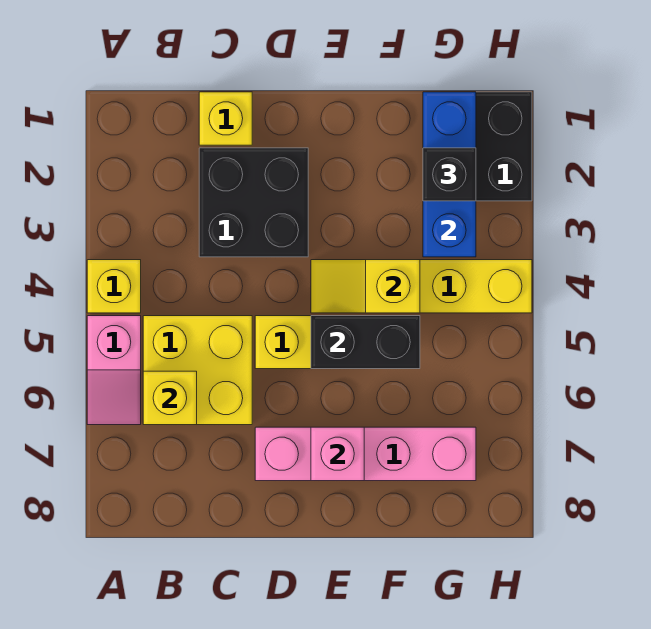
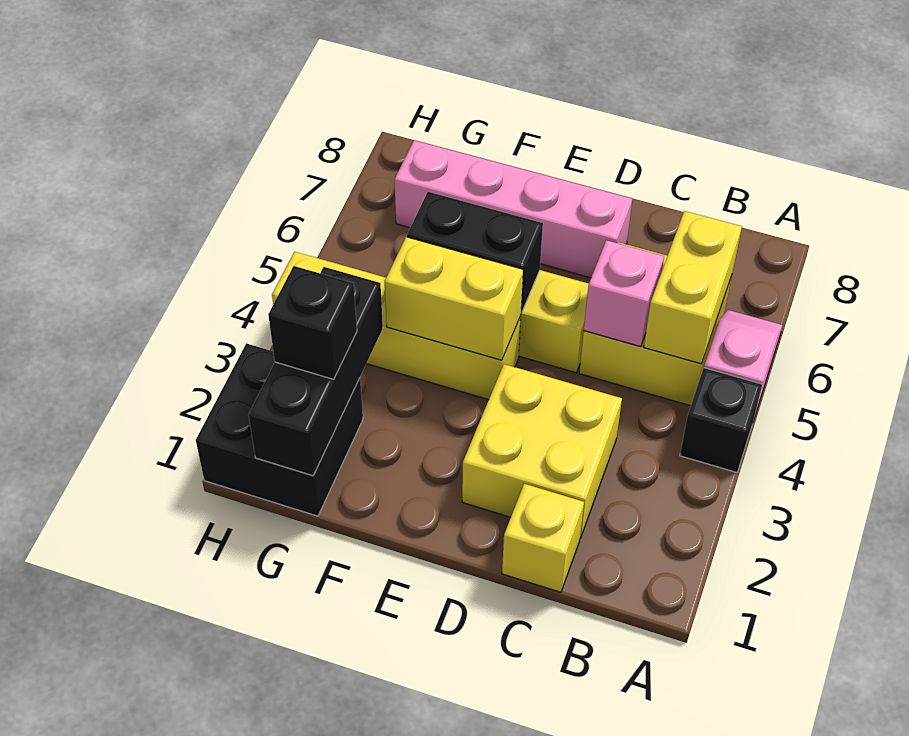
yellow brick A4 level 1 -> black brick A4 level 1
yellow brick B6 level 2 -> yellow brick B5:B6 level 2
black brick C2:D3 level 1 -> yellow brick C2:D3 level 1
yellow slope E4:F4 level 2 top F -> yellow brick E4:F4 level 2
pink brick E7 level 2 -> pink brick C5 level 2
blue brick G1:G3 level 2 -> black brick G1:G3 level 2

